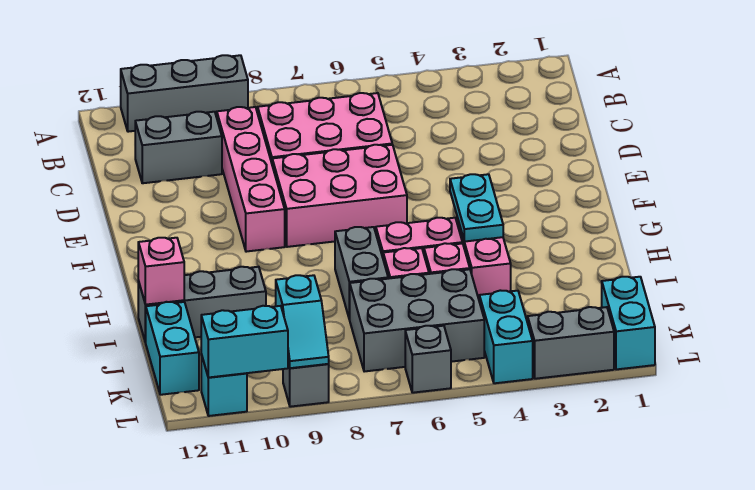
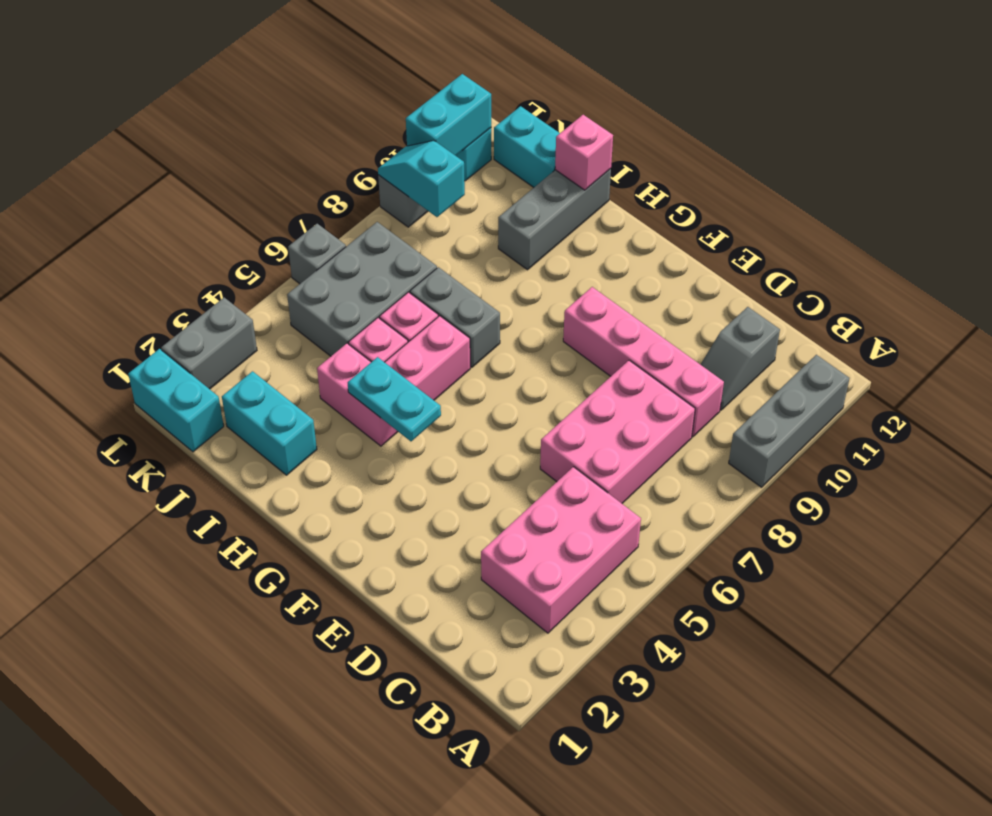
grey brick C10:C11 level 1 -> grey slope C10:C11 level 1 top 11
pink brick E6:F8 level 1 -> pink brick B3:C5 level 1
cyan brick K4:L4 level 1 -> cyan brick I2:J2 level 1

